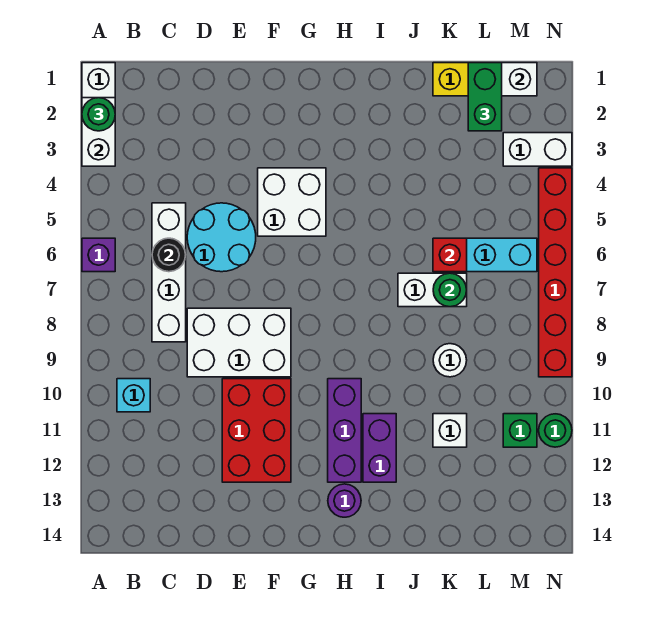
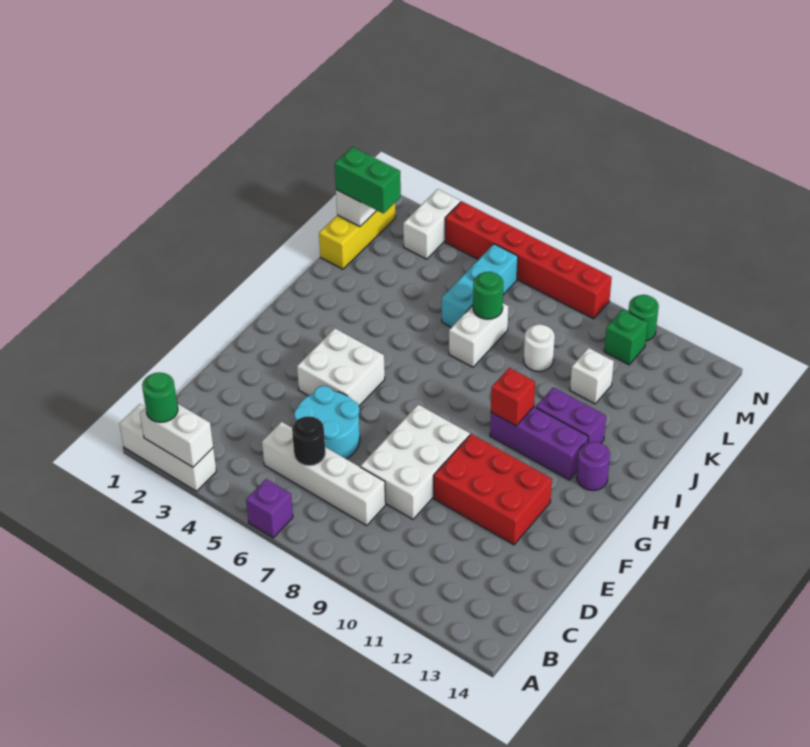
cyan brick B10 level 1 -> none
red brick K6 level 2 -> red brick H10 level 2

